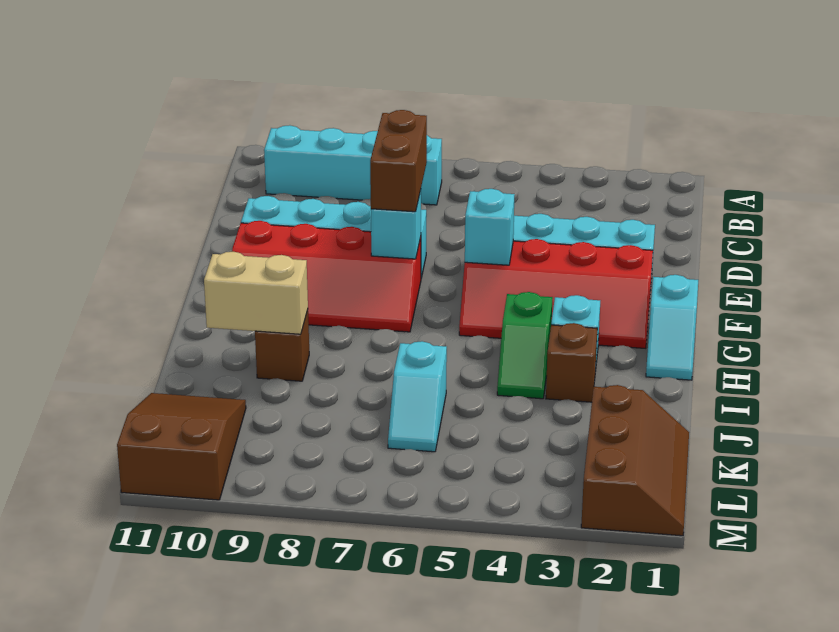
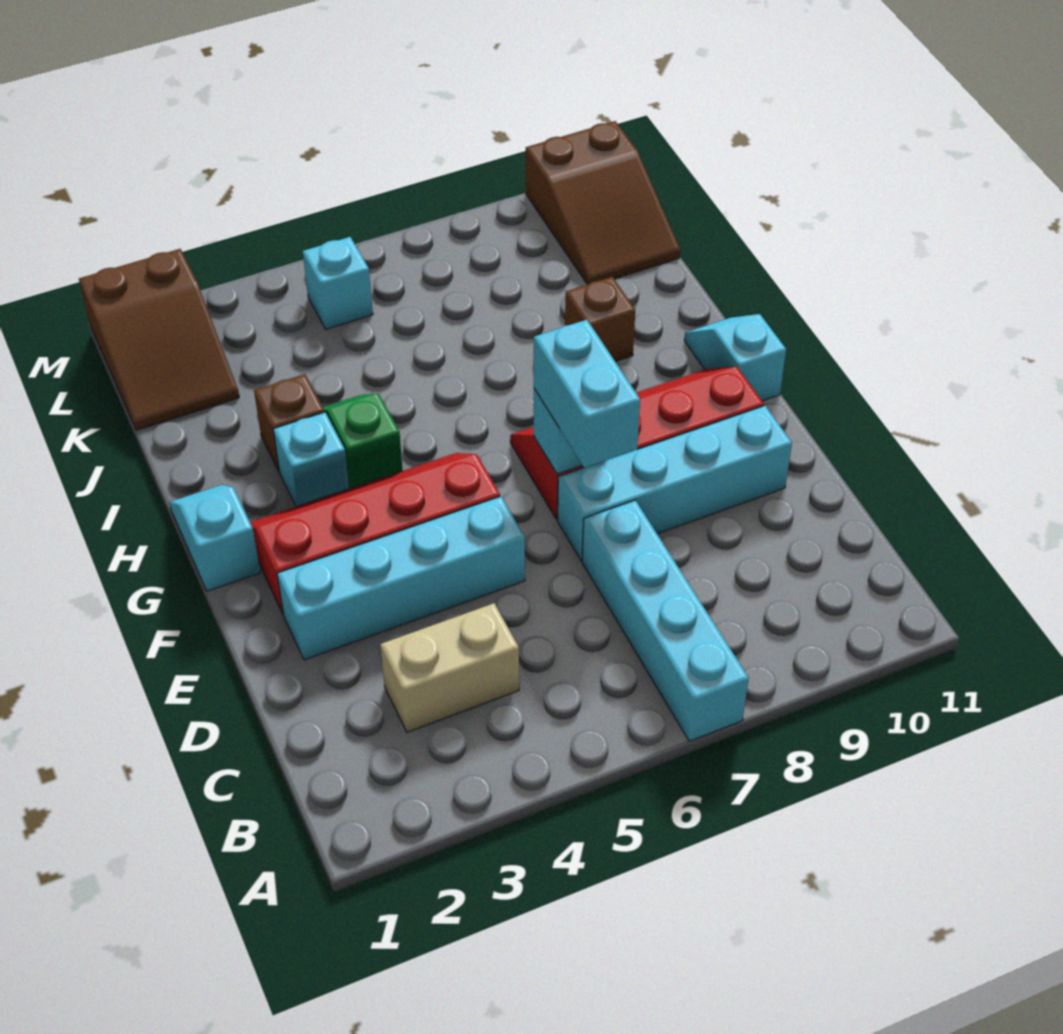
cyan brick B7:B10 level 1 -> cyan brick A7:D7 level 1
brown brick E7:F7 level 3 -> cyan brick E7:F7 level 3
cyan brick F5 level 2 -> cyan brick L5 level 1
tan brick I9:I10 level 2 -> tan brick C3:C4 level 1
cyan slope J6:K6 level 1 top J -> cyan slope G11:H11 level 1 top G
brown slope K1:M2 level 1 top 2 -> brown slope K1:M2 level 1 top M

